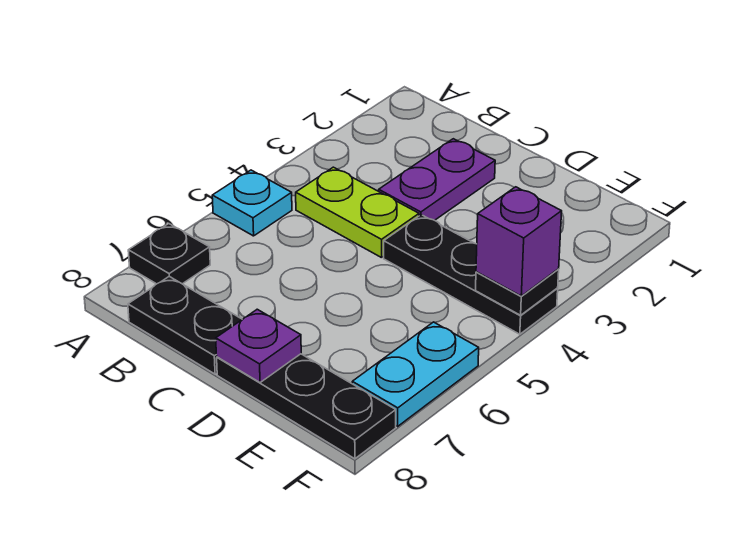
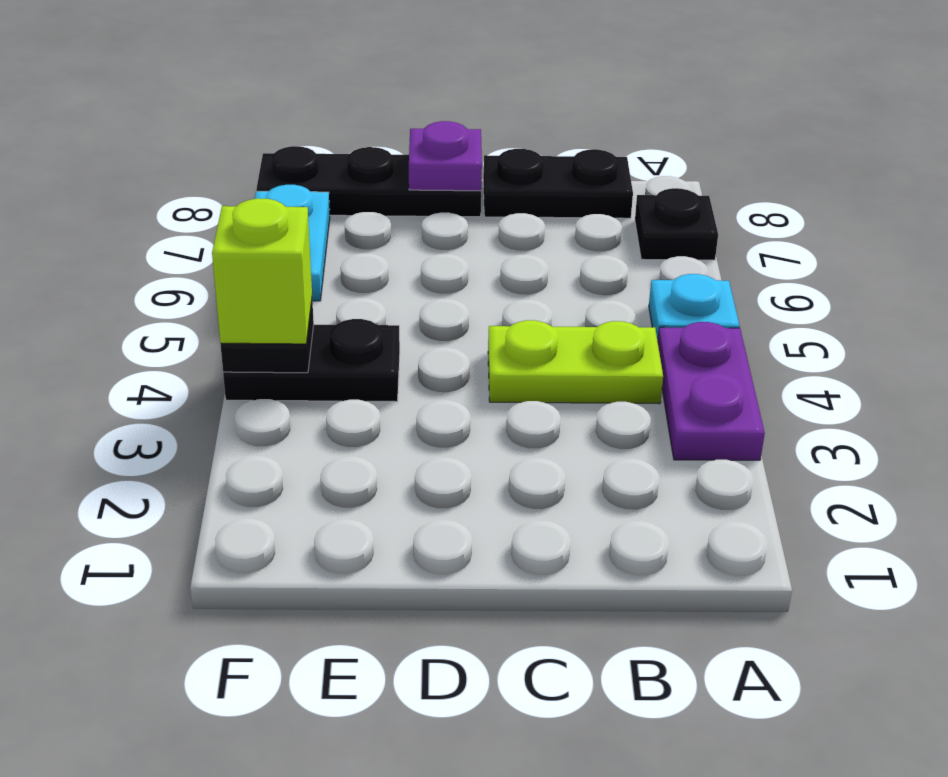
purple plate C2:C3 level 1 -> purple plate A3:A4 level 1
black plate D4:F4 level 1 -> black plate E4:F4 level 1
purple brick F4 level 3 -> lime brick F4 level 3

